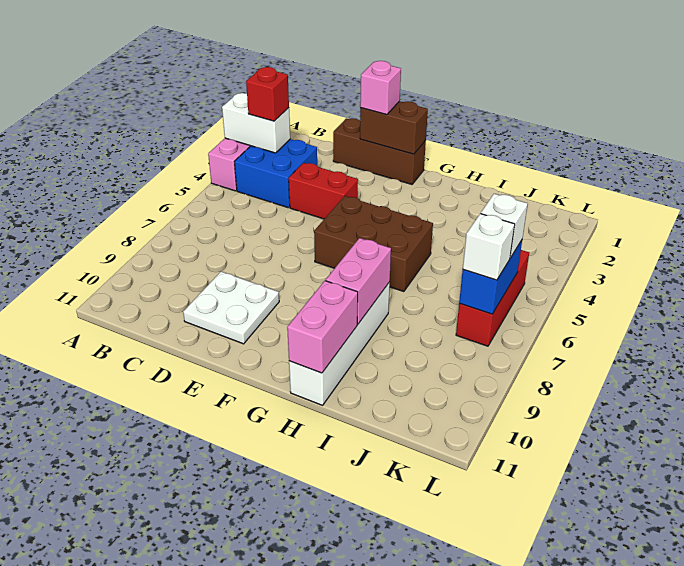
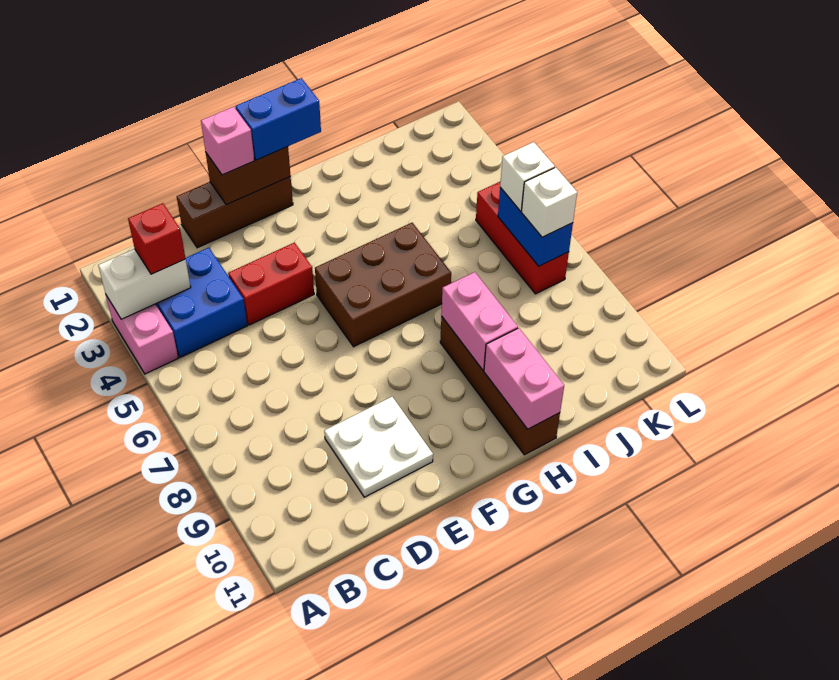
none -> blue brick F1:G1 level 3
white brick H8:H11 level 1 -> brown brick H8:H11 level 1

